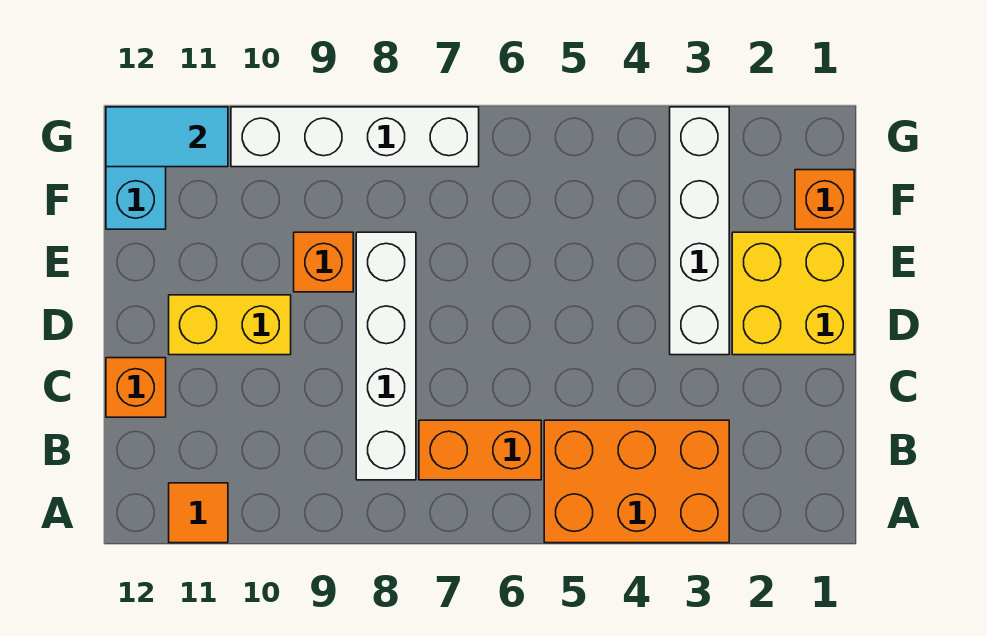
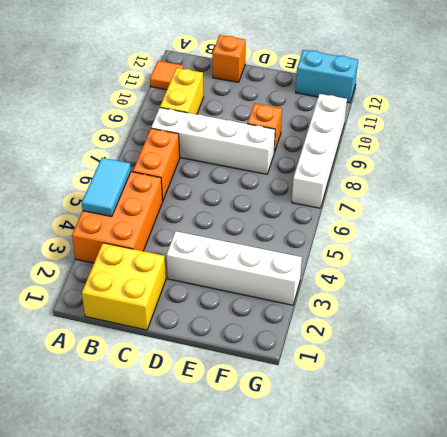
yellow brick D1:E2 level 1 -> yellow brick B1:C2 level 1
yellow brick D10:D11 level 1 -> yellow brick B9:B10 level 1
orange brick F1 level 1 -> none
cyan tile G11:G12 level 2 -> cyan tile A4:A5 level 2

